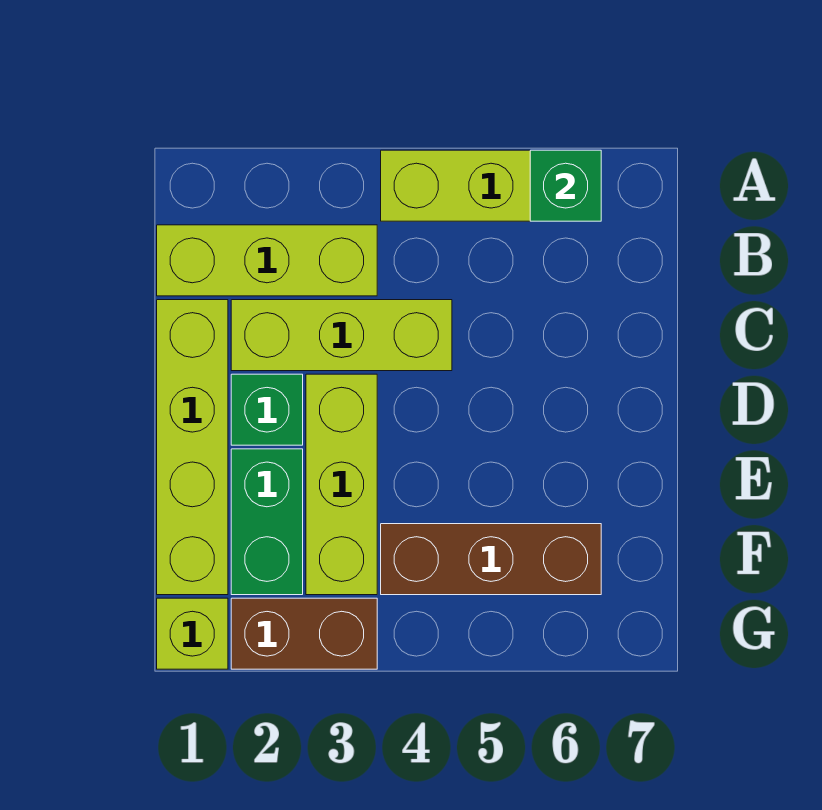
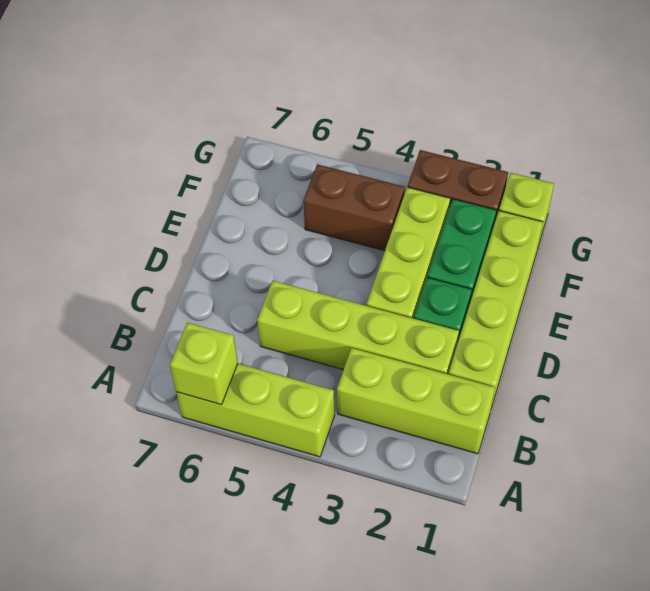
green brick A6 level 2 -> lime brick A6 level 2
lime brick C2:C4 level 1 -> lime brick C2:C5 level 1
brown brick F4:F6 level 1 -> brown brick F4:F5 level 1

